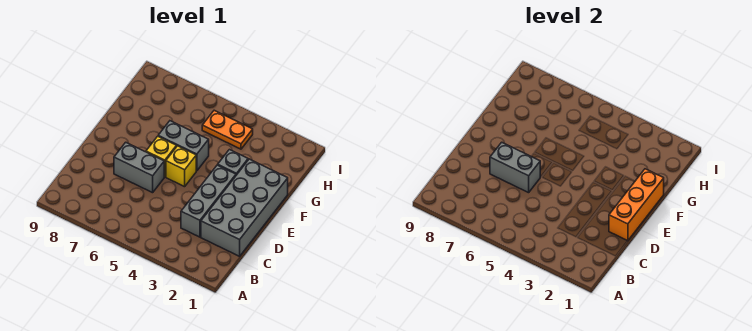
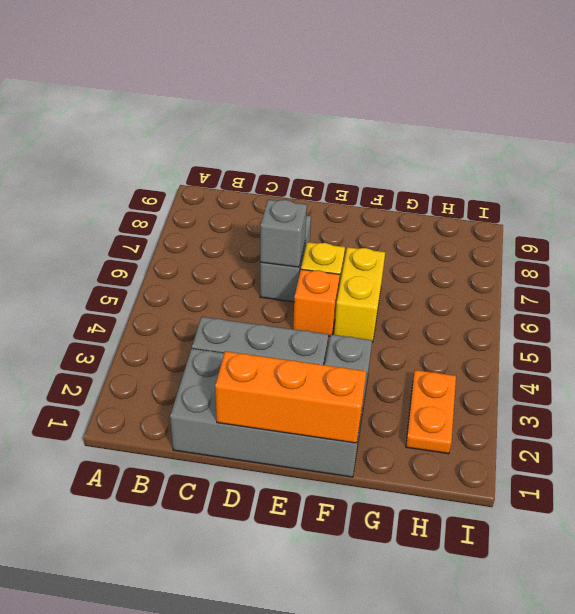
grey brick D6:D7 level 2 -> grey brick D6 level 2
yellow brick E5 level 1 -> orange brick E5 level 1
grey brick F5:F6 level 1 -> yellow brick F5:F6 level 1
orange plate H4:H5 level 1 -> orange plate H2:H3 level 1

